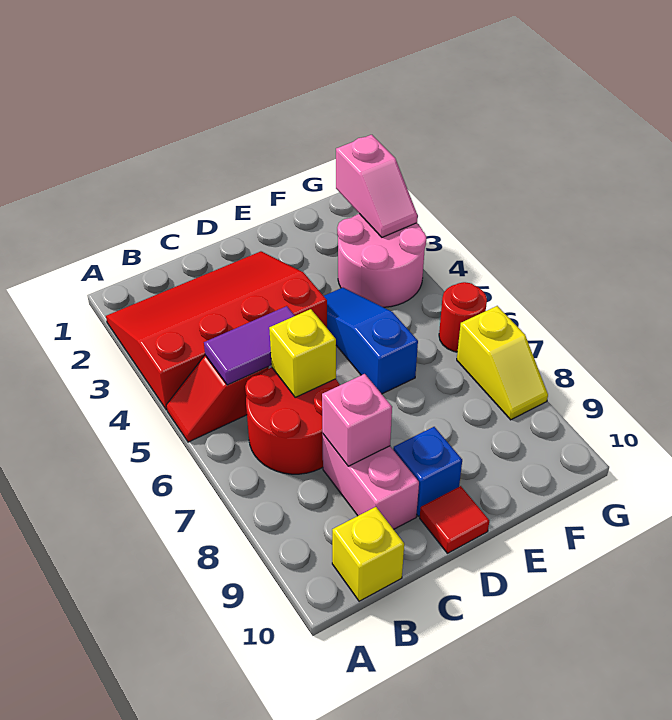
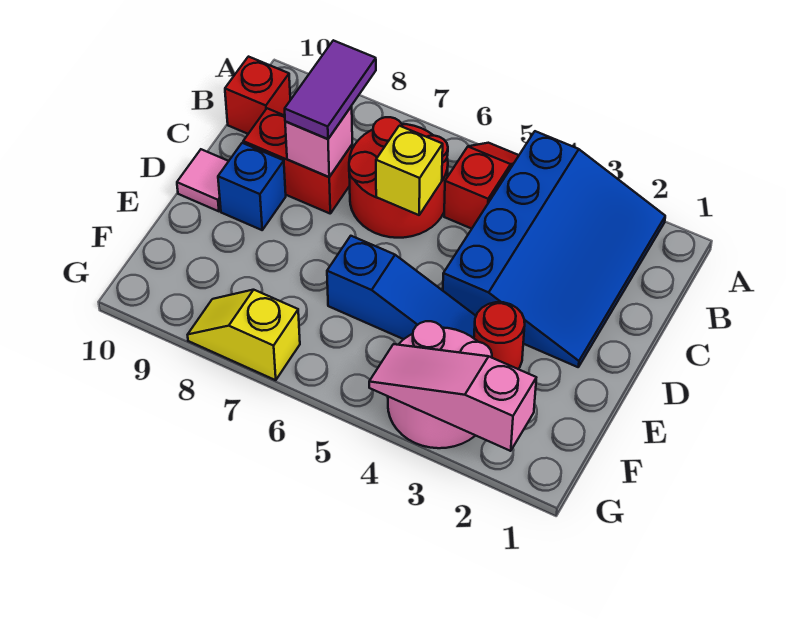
red slope A2:D4 level 1 top 4 -> blue slope A2:D4 level 1 top 4
purple tile B5:C5 level 2 -> purple tile B8:C8 level 3
yellow brick B10 level 1 -> red brick B10 level 1
pink brick C8:C9 level 1 -> red brick C8:C9 level 1
red tile D10 level 1 -> pink tile D10 level 1
pink slope G2:G3 level 2 top 2 -> pink slope G2:G4 level 2 top 2
red round brick G6 level 1 -> red round brick E3 level 1

